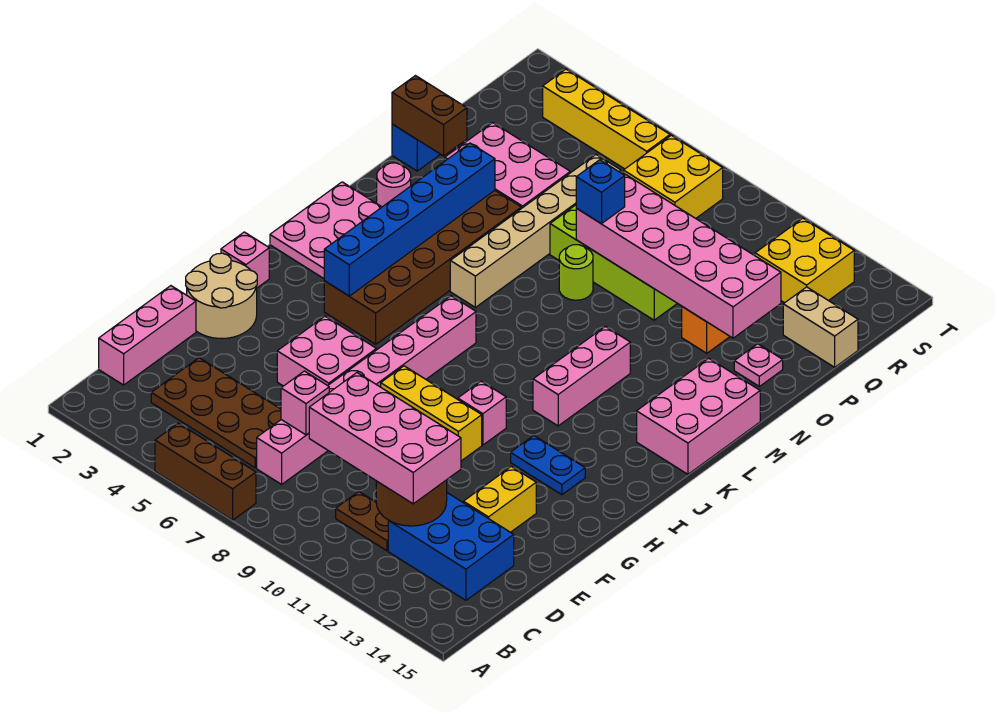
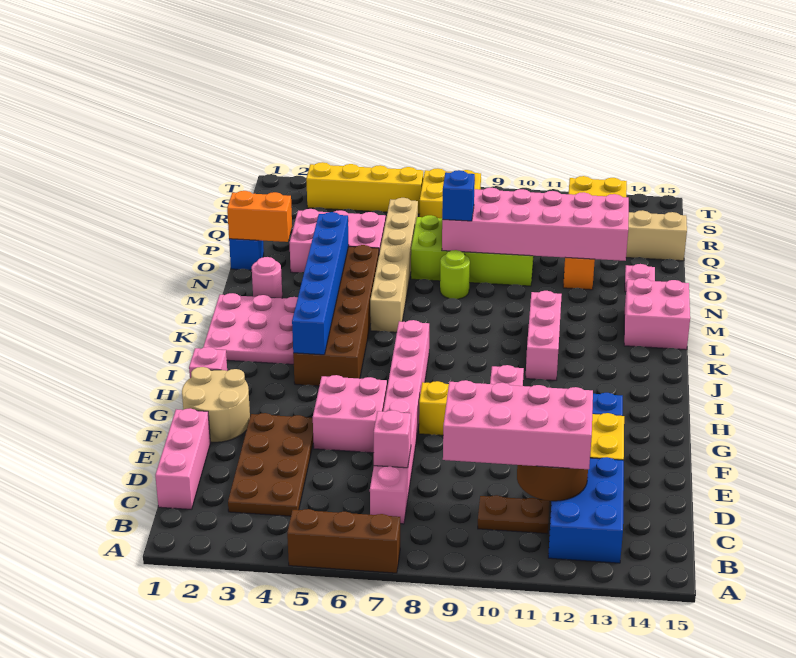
brown plate C3:D6 level 1 -> brown plate C3:F4 level 1
blue brick C12:D14 level 1 -> blue brick B12:D13 level 1
pink brick K14:M15 level 1 -> pink brick L14:M15 level 1
brown brick O1:O2 level 2 -> orange brick O1:O2 level 2

